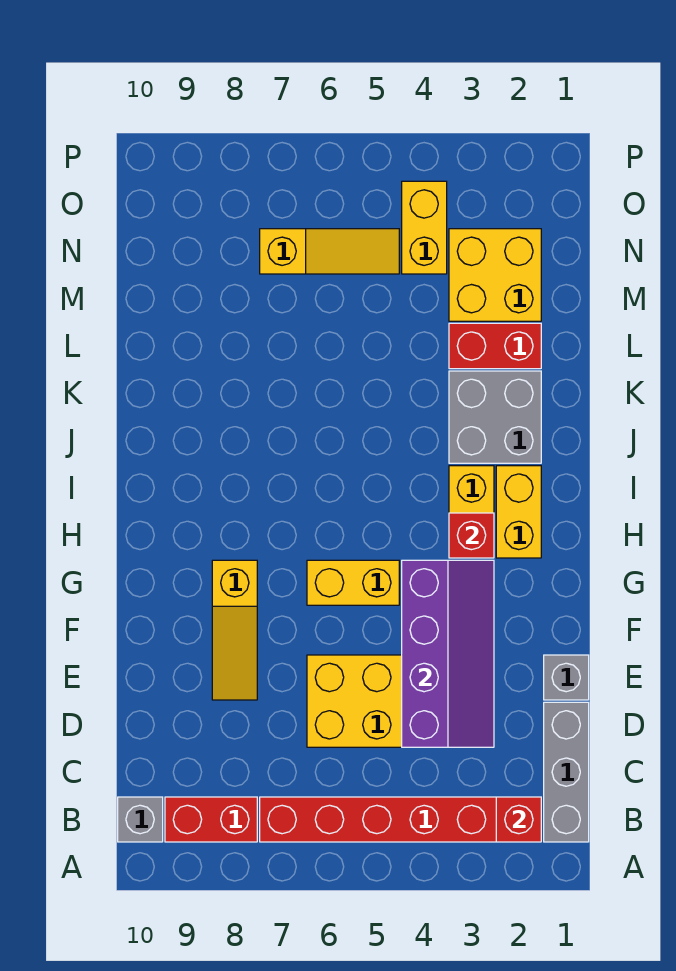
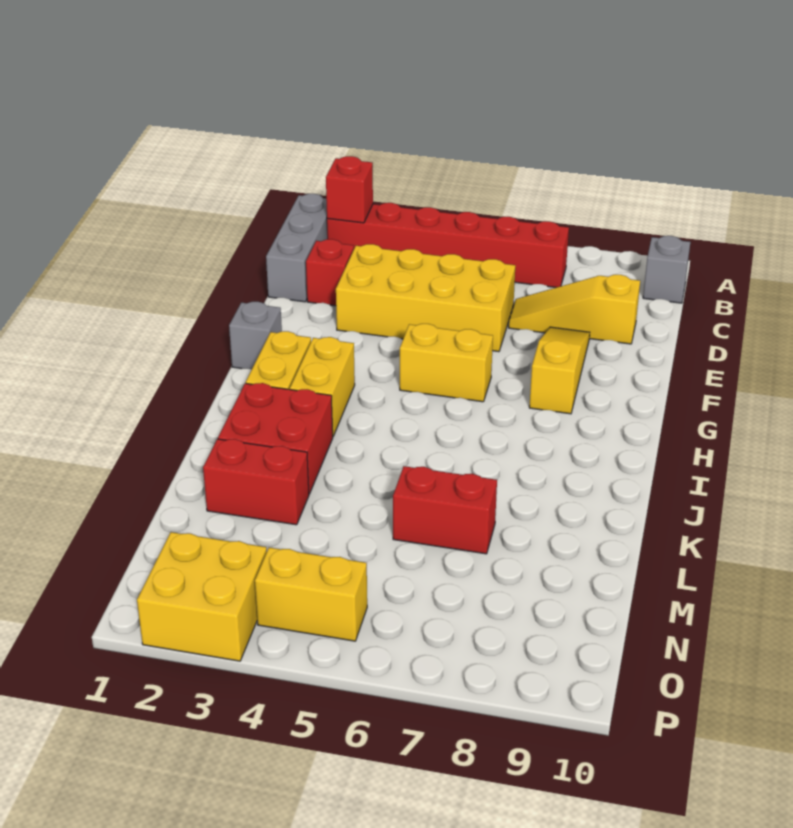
red brick B8:B9 level 1 -> red brick L6:L7 level 1
purple slope D3:G4 level 2 top 4 -> none
grey brick E1 level 1 -> grey brick G1 level 1
red brick H3 level 2 -> red brick D2 level 1
grey brick J2:K3 level 1 -> red brick J2:K3 level 1
yellow brick M2:N3 level 1 -> yellow brick O2:P3 level 1
yellow brick N4:O4 level 1 -> yellow brick O4:O5 level 1
yellow slope N5:N7 level 1 top 7 -> yellow slope D7:D9 level 1 top 9

